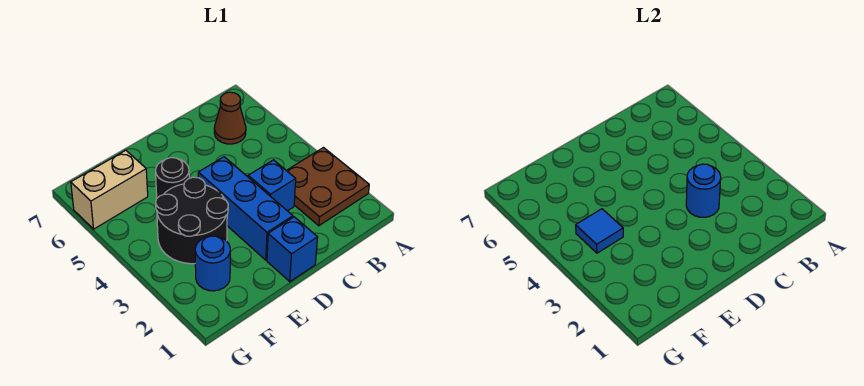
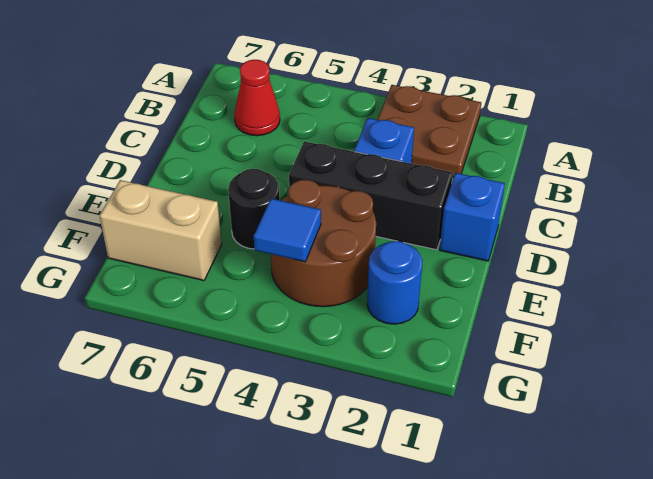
brown cone B6 level 1 -> red cone B6 level 1
blue round brick C3 level 2 -> none
blue brick D2:D4 level 1 -> black brick D2:D4 level 1
black round brick E3:F4 level 1 -> brown round brick E3:F4 level 1
tan brick F6:G6 level 1 -> tan brick F6:F7 level 1

